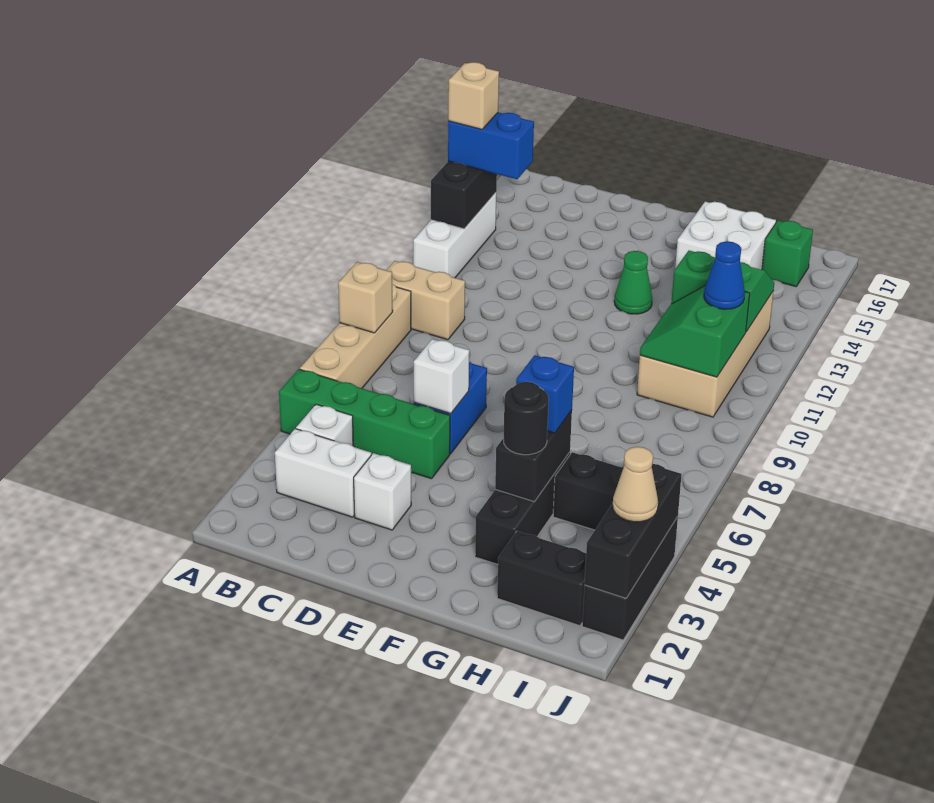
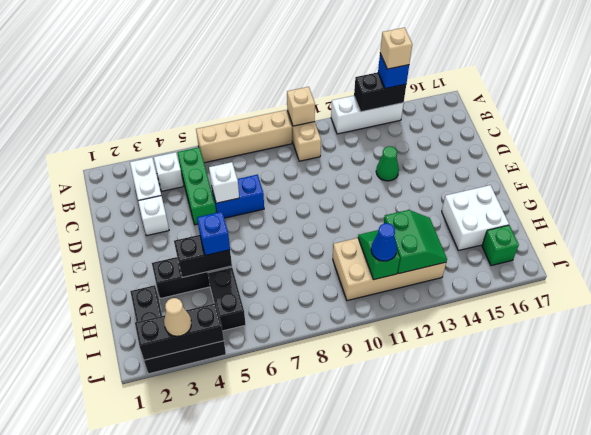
green brick A5:D5 level 1 -> green brick B5:D5 level 1
tan brick A8 level 2 -> tan brick A10 level 2
blue brick A14:B14 level 3 -> blue brick A14 level 3
green cone F13 level 1 -> green cone D13 level 1
black round brick G4 level 3 -> none
green slope H10:I11 level 2 top I -> green slope H11:I11 level 2 top I

